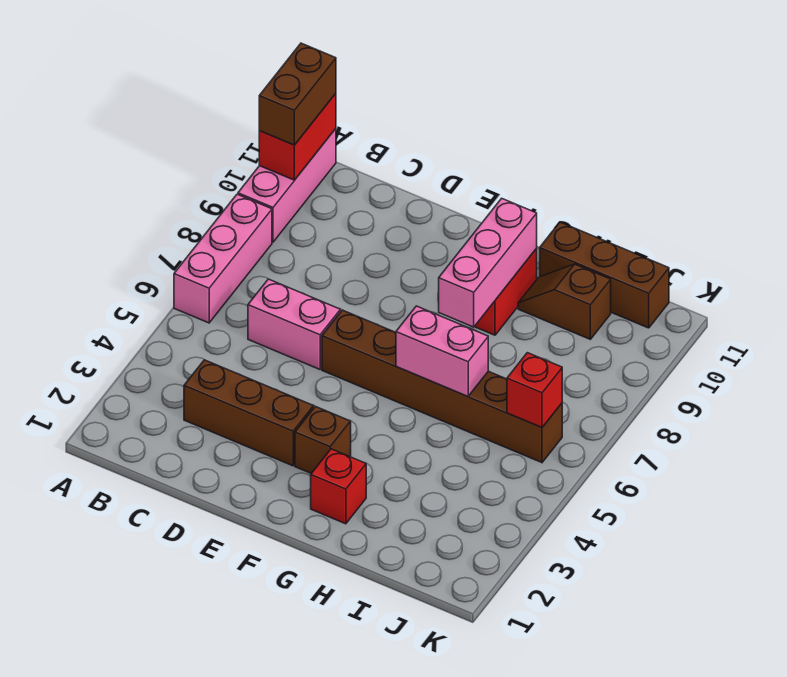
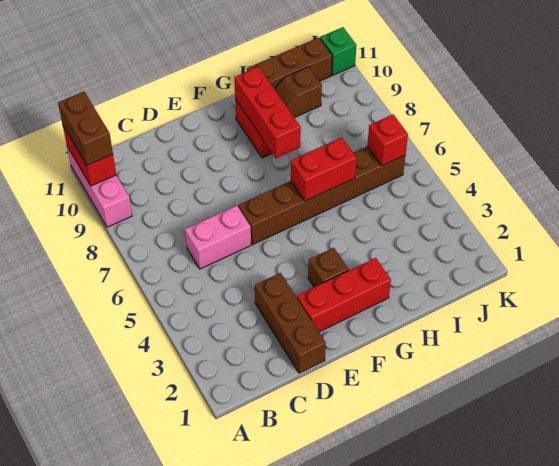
pink brick A6:A8 level 1 -> none
brown brick C3:E3 level 1 -> brown brick D1:D3 level 1
red brick G2 level 1 -> red brick E2:G2 level 1
pink brick G6:H6 level 2 -> red brick G6:H6 level 2
pink brick G8:G10 level 2 -> red brick G8:G10 level 2
none -> green brick K11 level 1

